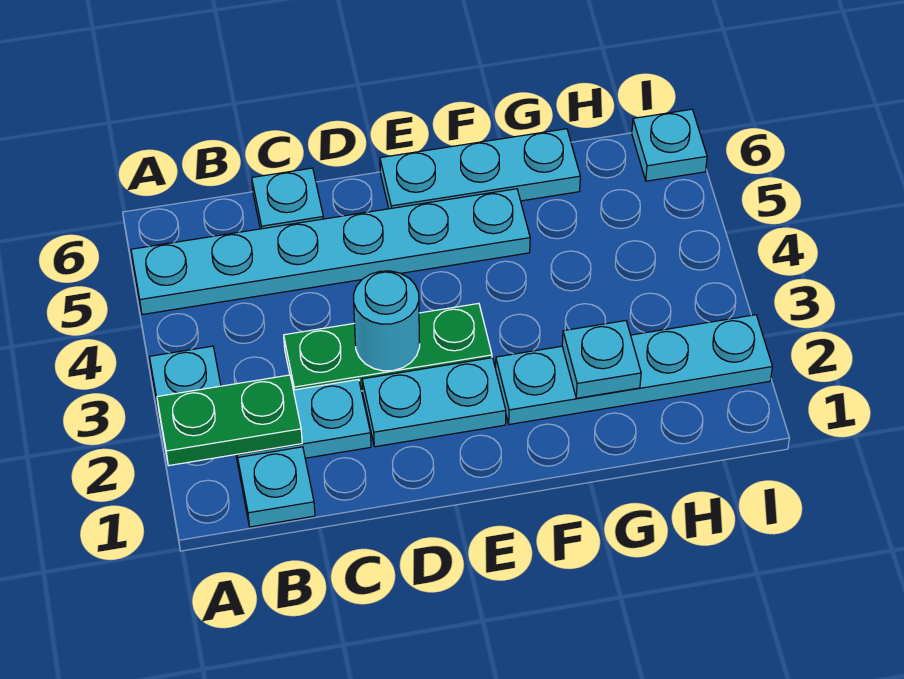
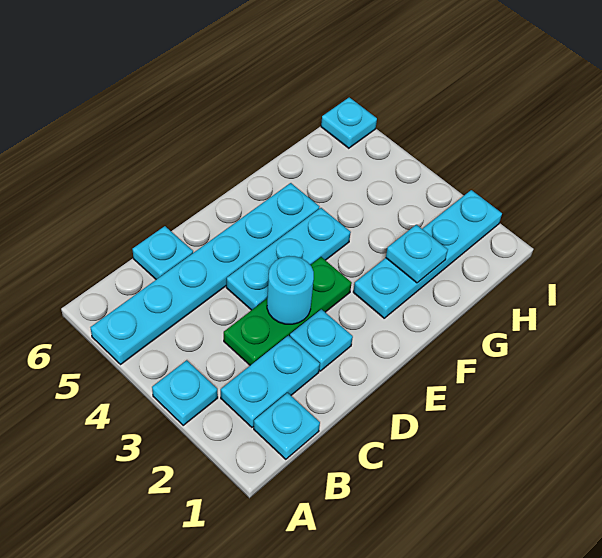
green plate A2:B2 level 2 -> none
cyan plate D2:E2 level 1 -> cyan plate D2 level 1
cyan plate E6:G6 level 1 -> cyan plate D4:F4 level 1

